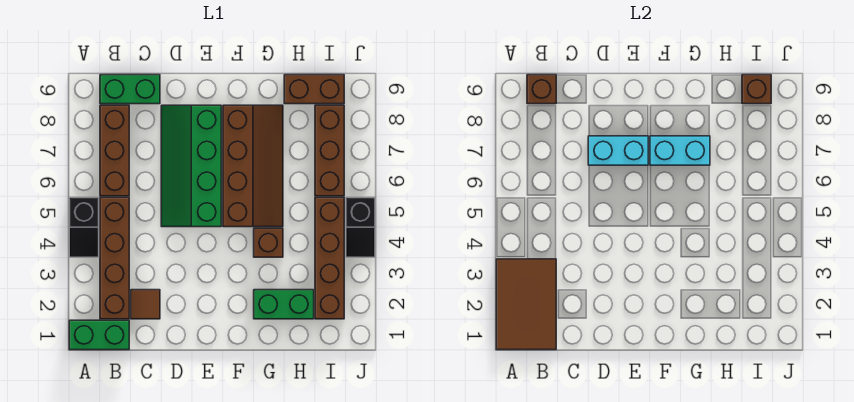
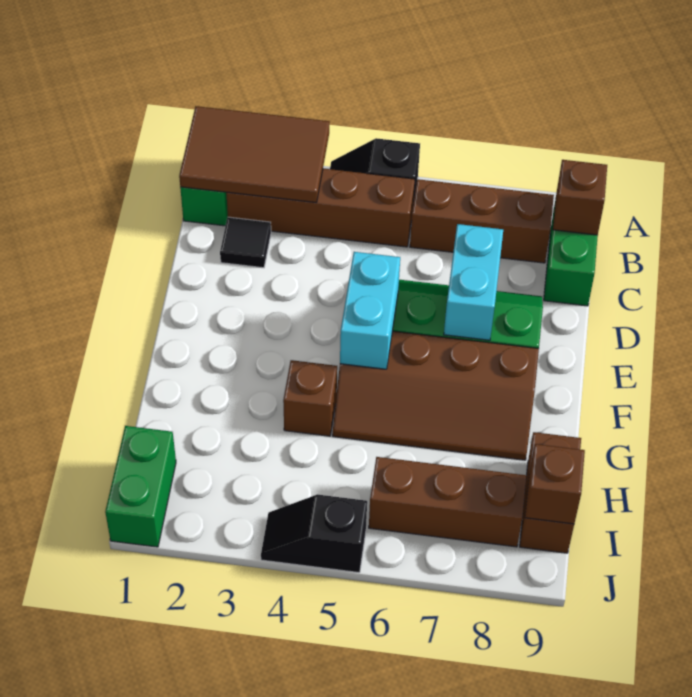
brown tile C2 level 1 -> black tile C2 level 1
cyan brick F7:G7 level 2 -> cyan brick E5:F5 level 2
green brick G2:H2 level 1 -> green brick I1:J1 level 1
brown brick I2:I5 level 1 -> none

